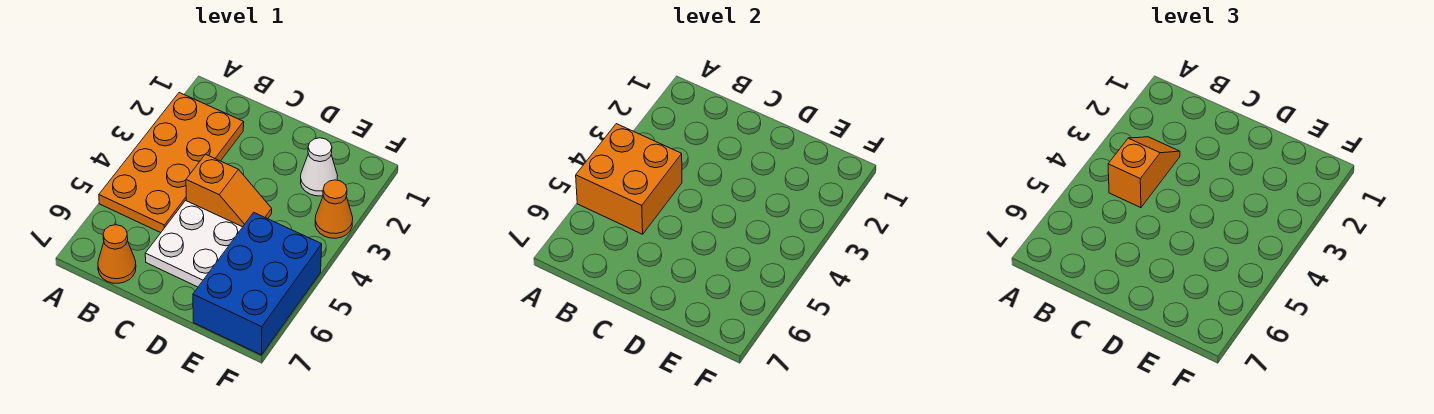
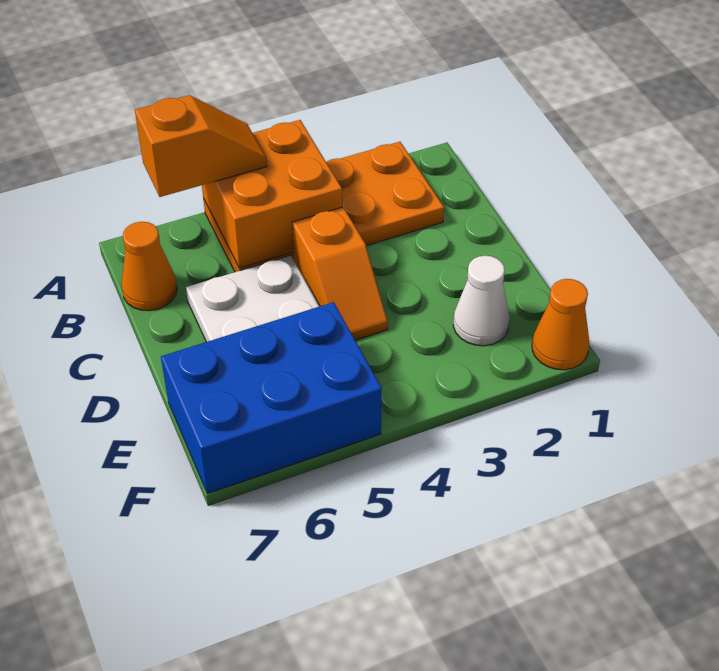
orange slope B3:B4 level 3 top 4 -> orange slope A5:A6 level 3 top 6
orange cone F3 level 1 -> orange cone F1 level 1

